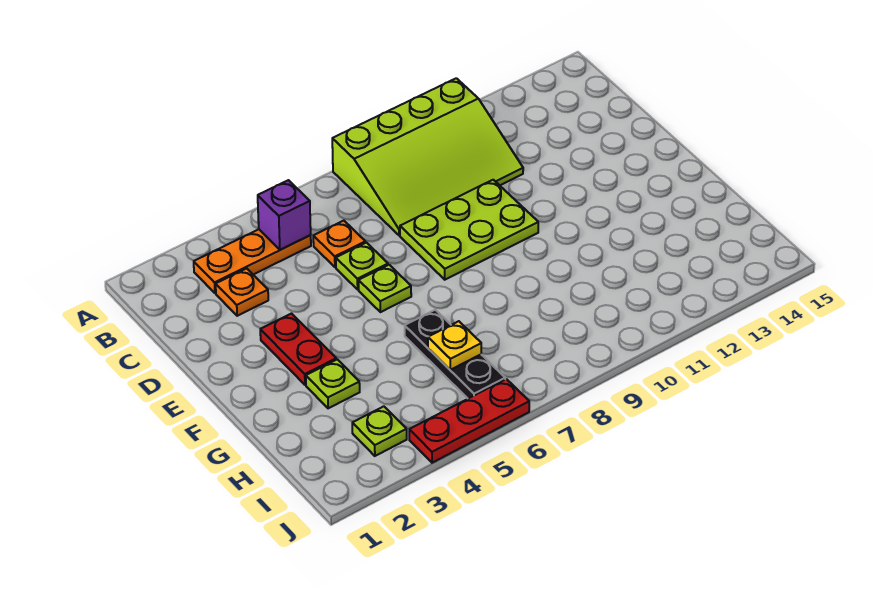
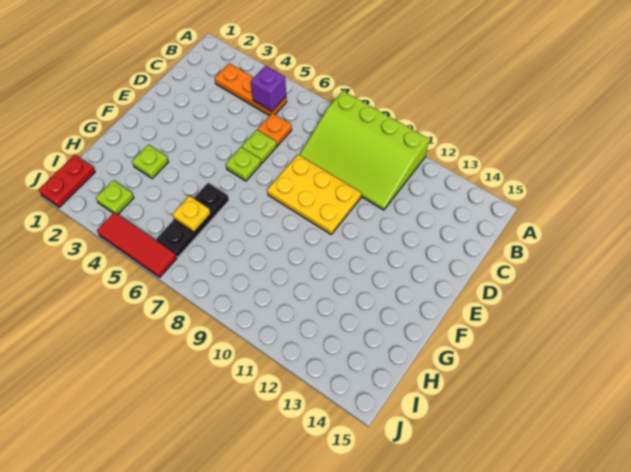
orange plate C3 level 1 -> none
lime plate D8:E10 level 1 -> yellow plate D8:E10 level 1
red plate E3:F3 level 1 -> red plate I1:J1 level 1
red plate J4:J6 level 1 -> red tile J4:J6 level 1

